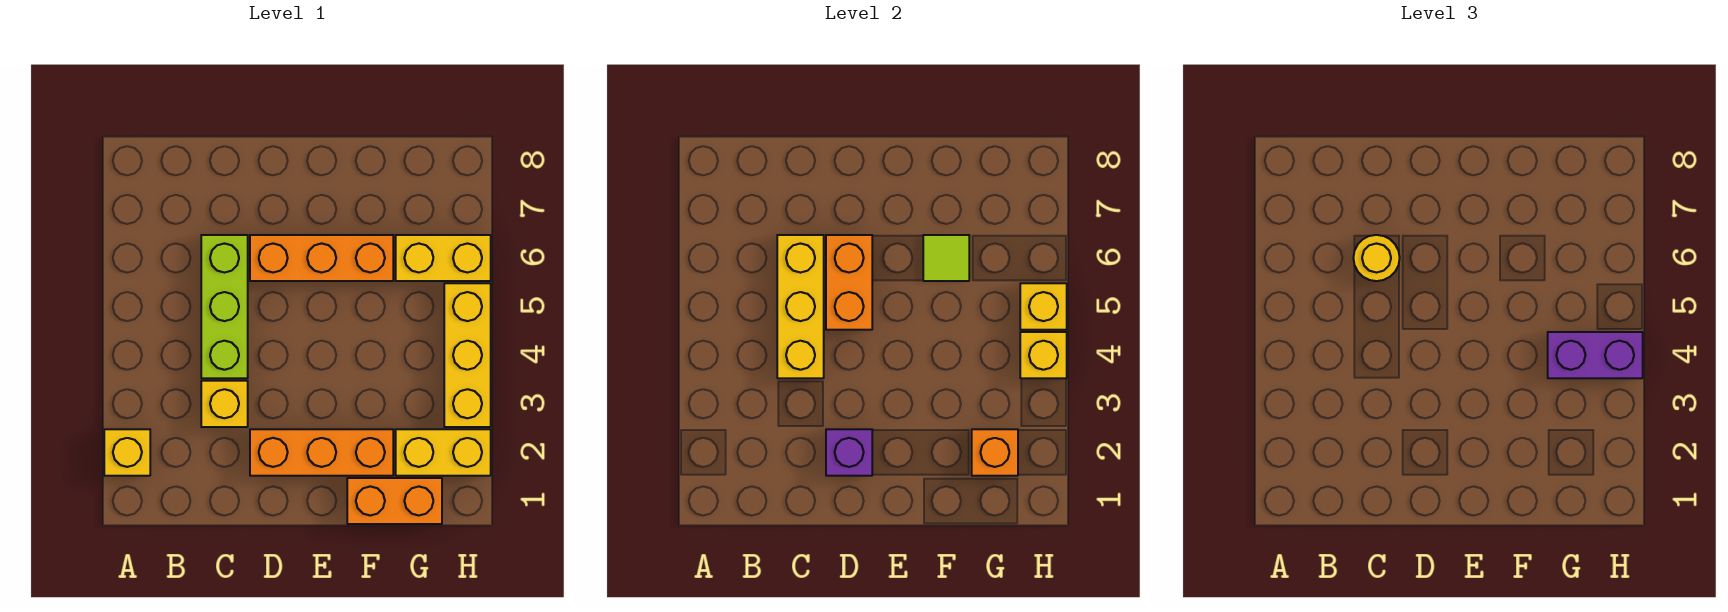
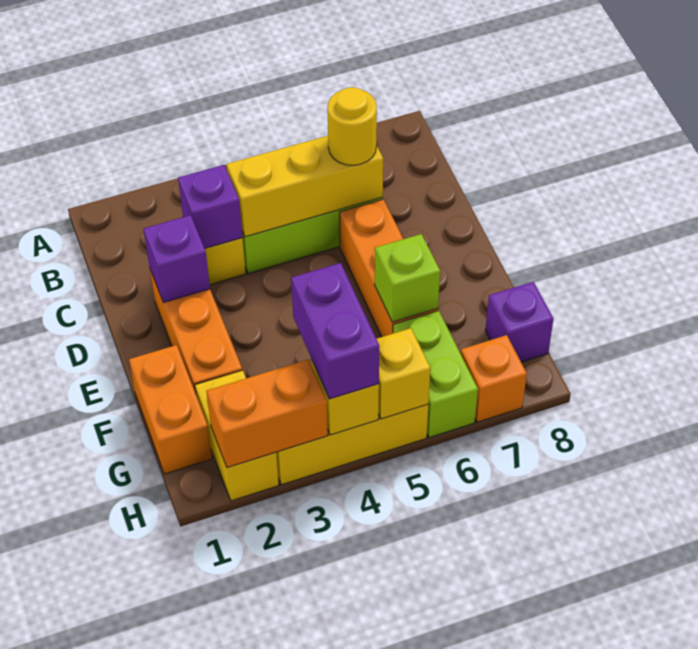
yellow brick A2 level 1 -> none
none -> purple brick C3 level 2
orange brick D5:D6 level 2 -> orange brick H2:H3 level 2
lime tile F6 level 2 -> lime brick F6 level 2
orange brick G2 level 2 -> orange brick H7 level 1
yellow brick G6:H6 level 1 -> lime brick G6:H6 level 1
none -> purple brick G8 level 1

